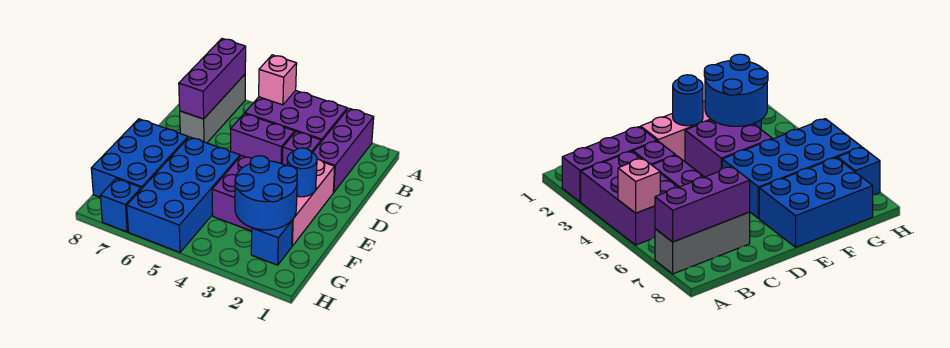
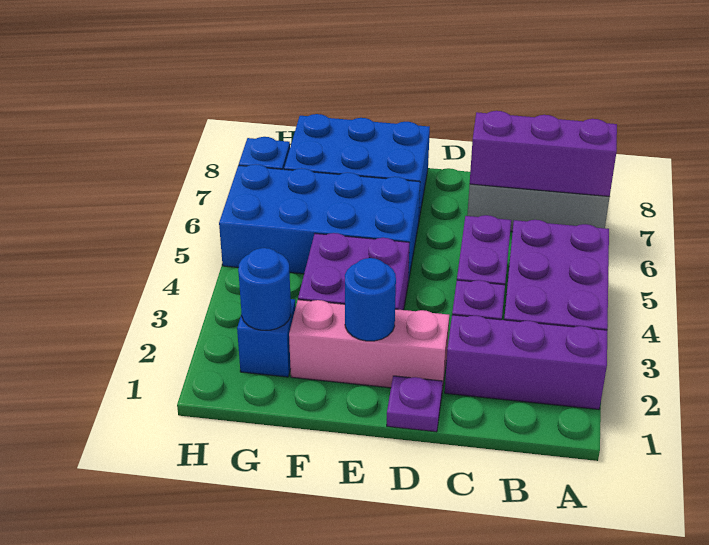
pink brick A5 level 2 -> none
none -> purple plate D1 level 1
blue round brick F2:G3 level 2 -> blue round brick G2 level 2

